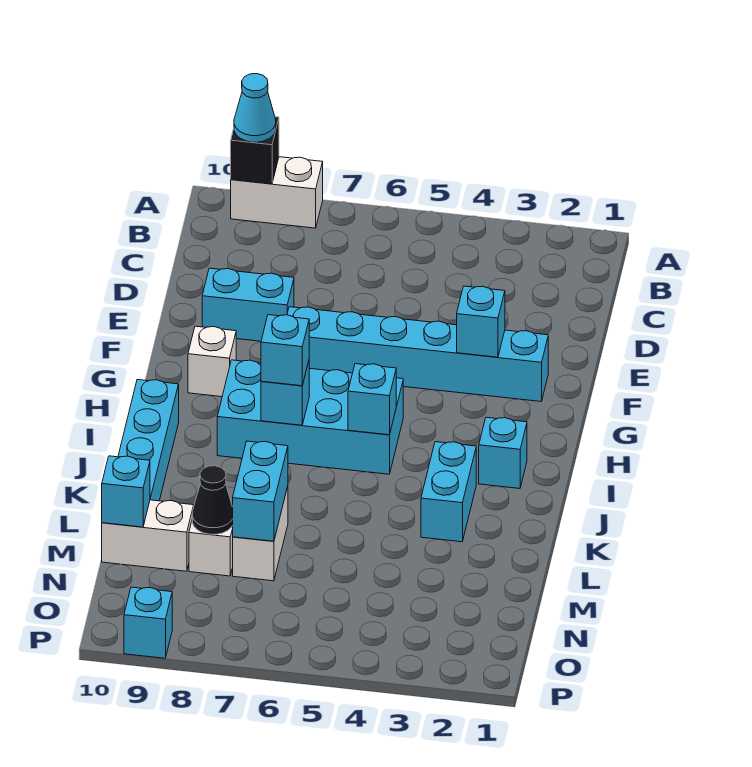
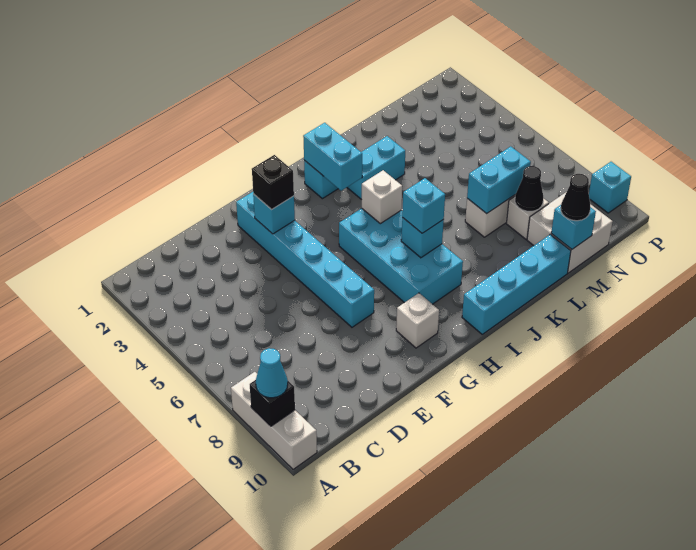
white brick A8:A9 level 1 -> white brick A8:A10 level 1
cyan brick E8:E9 level 1 -> cyan brick I2:I3 level 2
none -> black brick F3 level 3
cyan brick I5 level 2 -> white brick I5 level 2
white brick M9:M10 level 1 -> white brick M9:N10 level 1
none -> black cone M10 level 3

